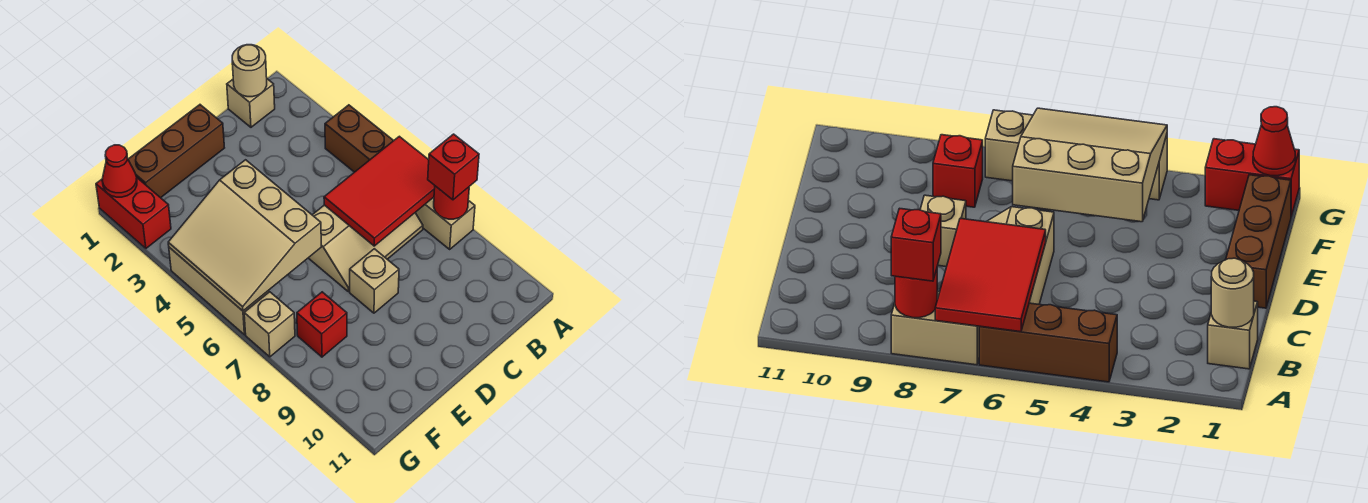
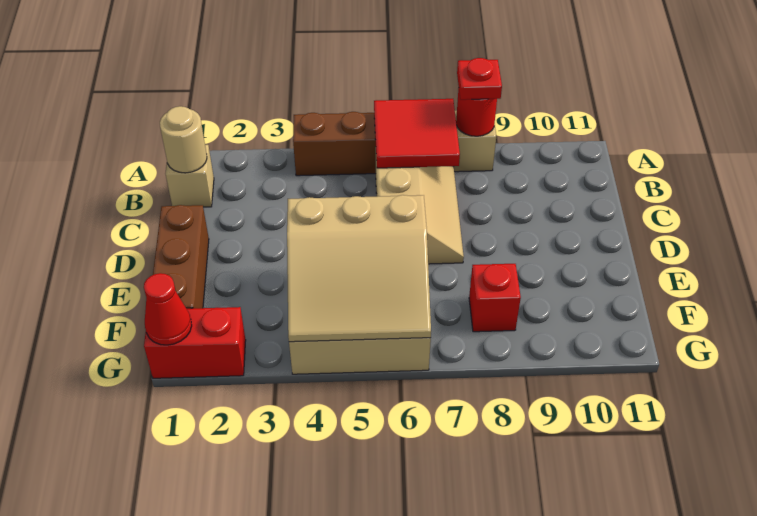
red tile A6:C7 level 2 -> red tile A6:B7 level 2
red brick A8 level 3 -> red plate A8 level 3
tan brick D8 level 1 -> none
tan brick G7 level 1 -> none

